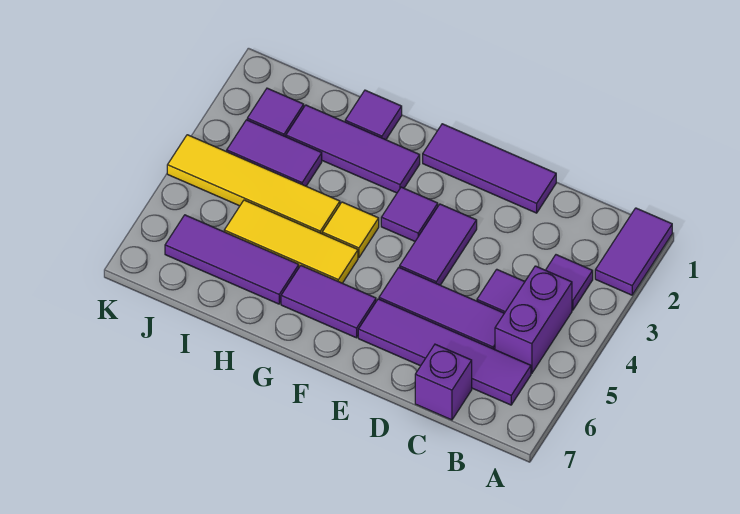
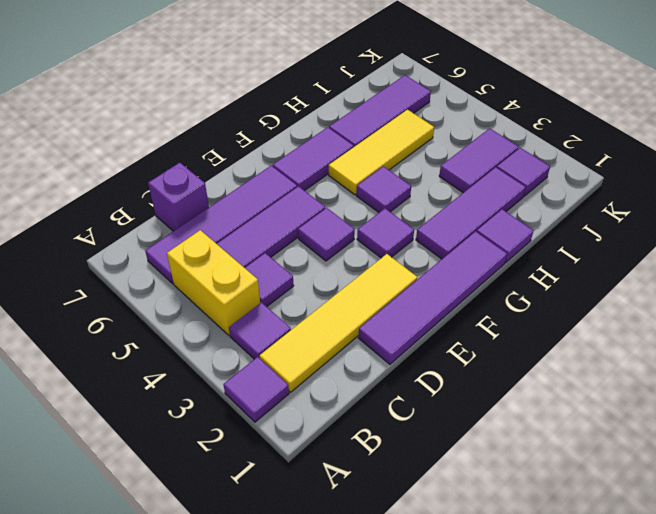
purple tile A1:A2 level 1 -> purple tile A2 level 1
purple brick B4:B5 level 1 -> yellow brick B4:B5 level 1
purple tile D1:F1 level 1 -> purple tile D1:G1 level 1
purple tile E3:E4 level 1 -> purple tile E4 level 1
yellow tile G4 level 1 -> purple tile G4 level 1
yellow tile H4:K4 level 1 -> yellow tile B2:E2 level 1

